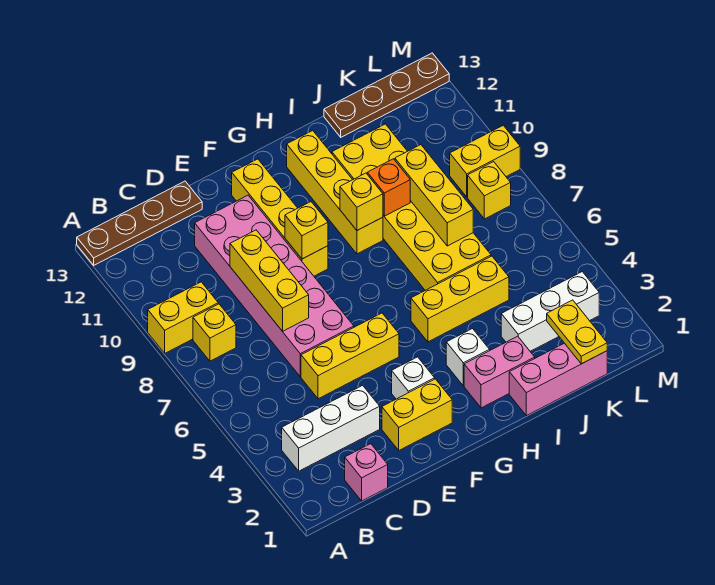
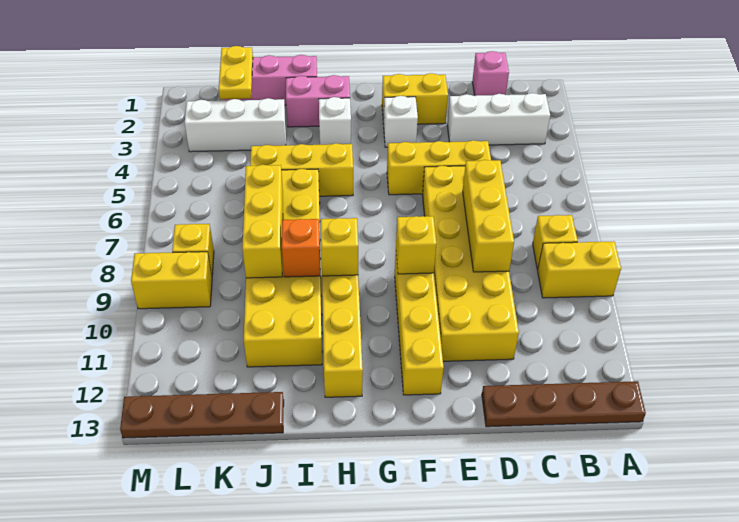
pink brick D6:E11 level 1 -> yellow brick D6:E11 level 1

